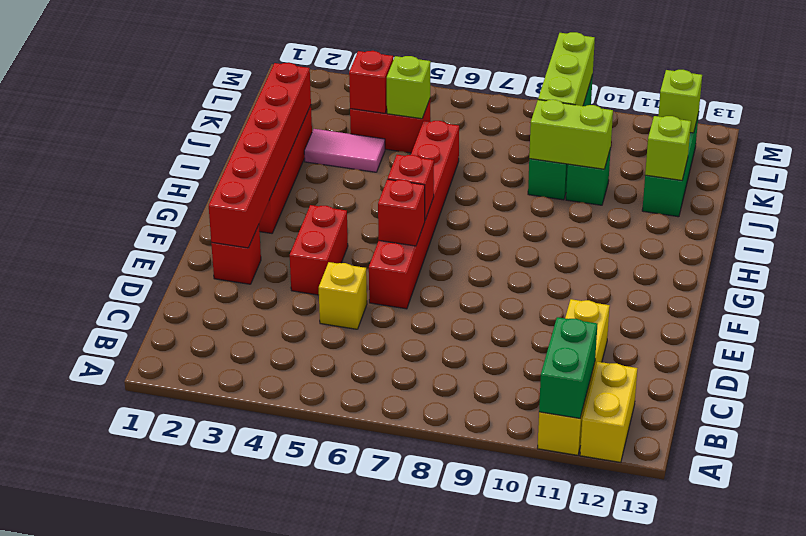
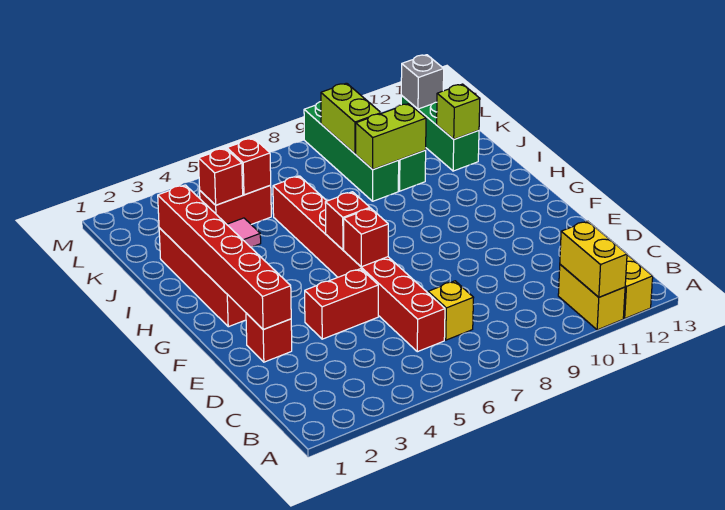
yellow brick A11:D11 level 1 -> yellow brick A11:B11 level 1
green brick A11:B11 level 2 -> yellow brick A11:B11 level 2
yellow brick D5 level 1 -> yellow brick C7 level 1
red brick E4:F4 level 1 -> red brick E4:E5 level 1
red brick E6:J6 level 1 -> red brick C6:J6 level 1
lime brick K5 level 2 -> red brick K5 level 2
lime brick K9:M9 level 2 -> lime brick K9:L9 level 2
lime brick L12 level 2 -> grey brick L12 level 2

